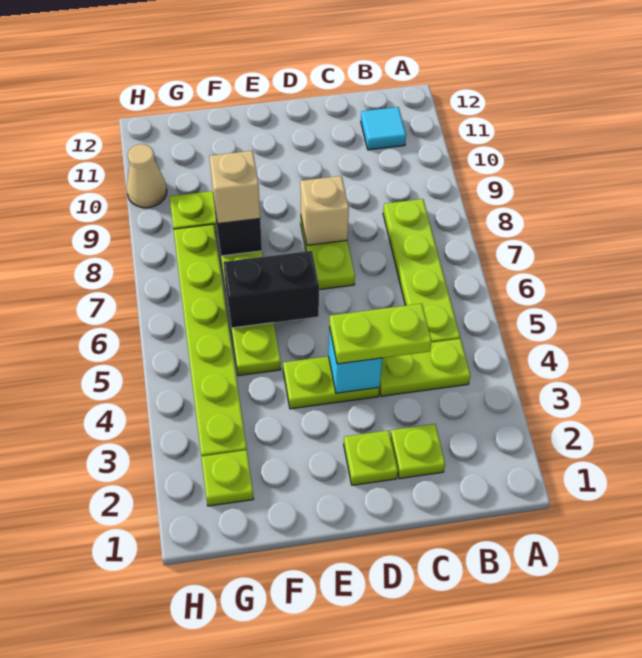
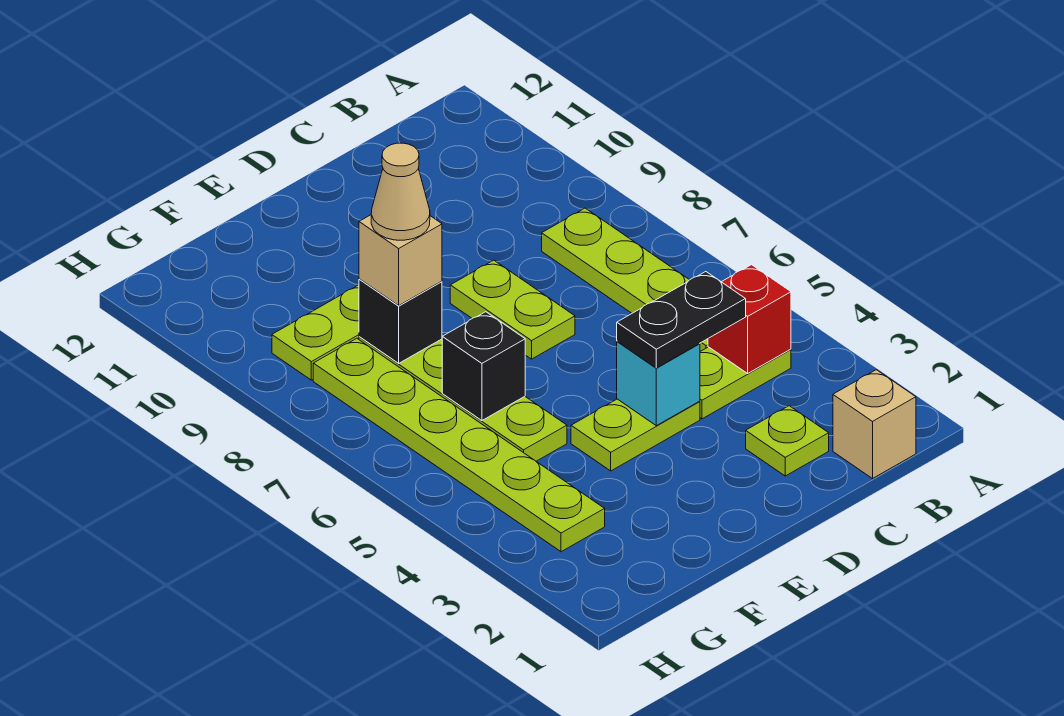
none -> red brick B4 level 2
cyan tile B11 level 1 -> none
lime plate C4:D4 level 3 -> black plate C4:D4 level 3
lime plate D2 level 1 -> none
tan brick D8 level 2 -> tan brick B1 level 1
black brick E6:F6 level 2 -> black brick F6 level 2
lime plate G2 level 1 -> none
tan cone H10 level 1 -> tan cone F8 level 4

